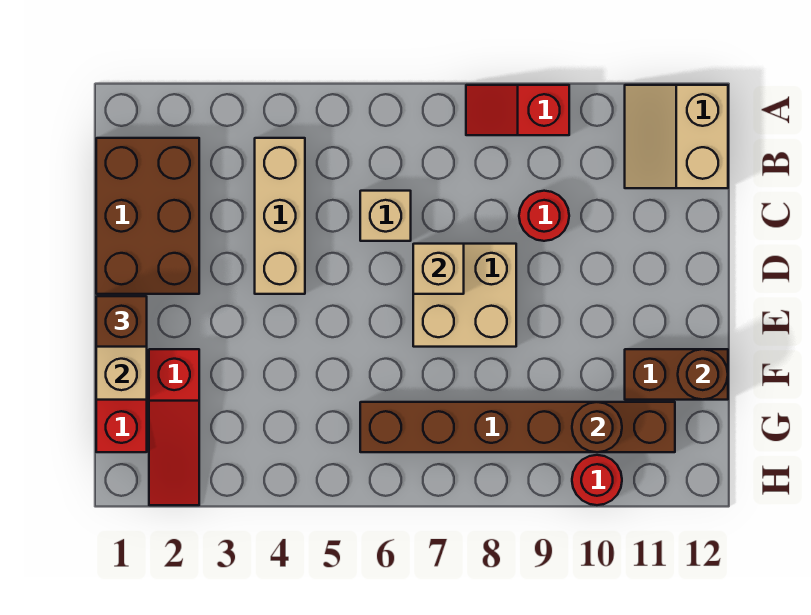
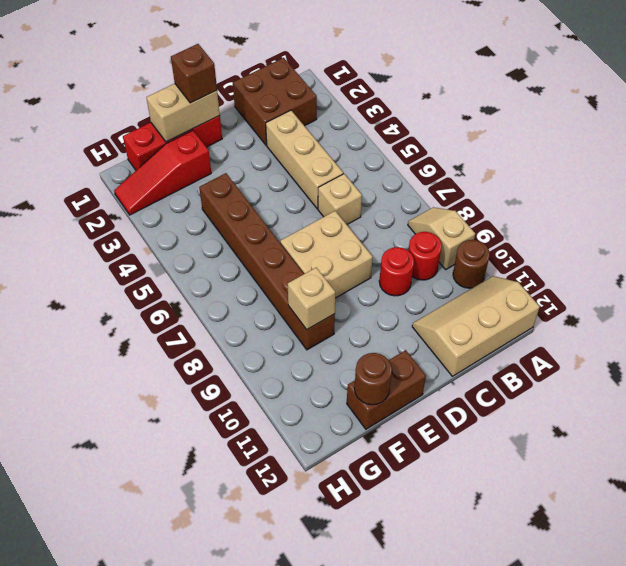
red slope A8:A9 level 1 top 9 -> tan slope A8:A9 level 1 top 9
tan slope A11:B12 level 1 top 12 -> tan slope A11:C12 level 1 top 12
brown brick B1:D2 level 1 -> brown brick B1:C2 level 1
tan brick B4:D4 level 1 -> tan brick C3:C5 level 1
tan brick D7 level 2 -> tan brick F9 level 2
brown brick F11:F12 level 1 -> brown brick E12:F12 level 1
brown brick G6:G11 level 1 -> brown brick F4:F9 level 1
brown round brick G10 level 2 -> brown round brick A10 level 1
red round brick H10 level 1 -> red round brick B9 level 1

